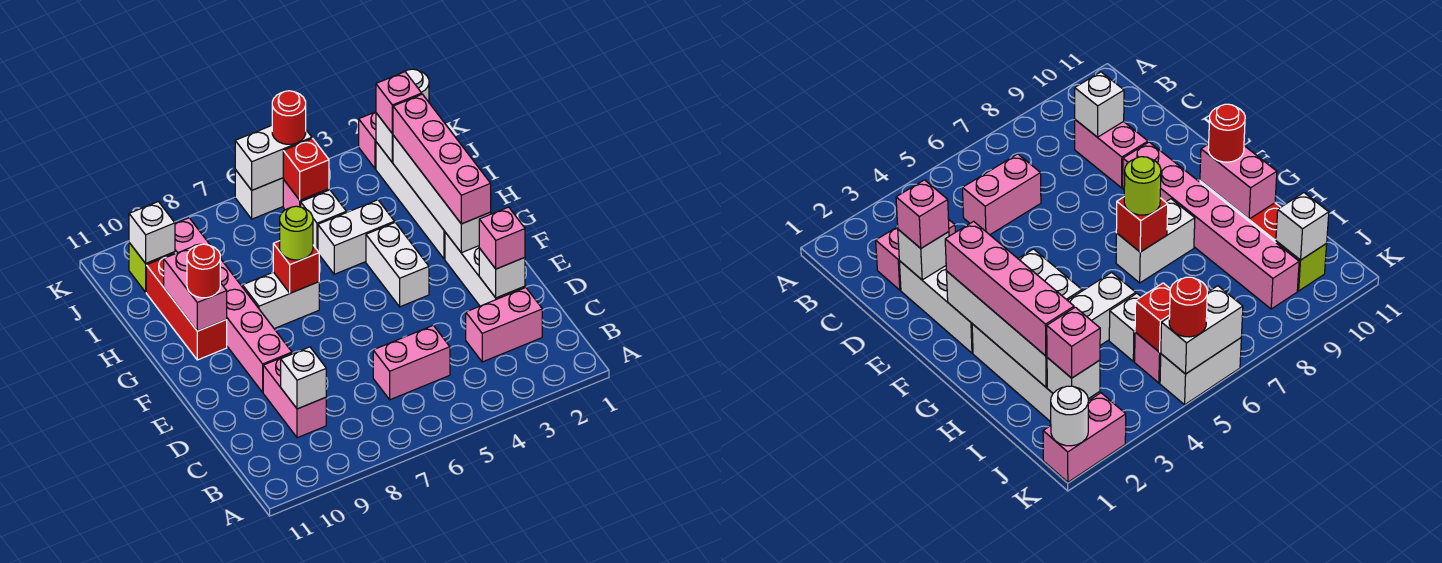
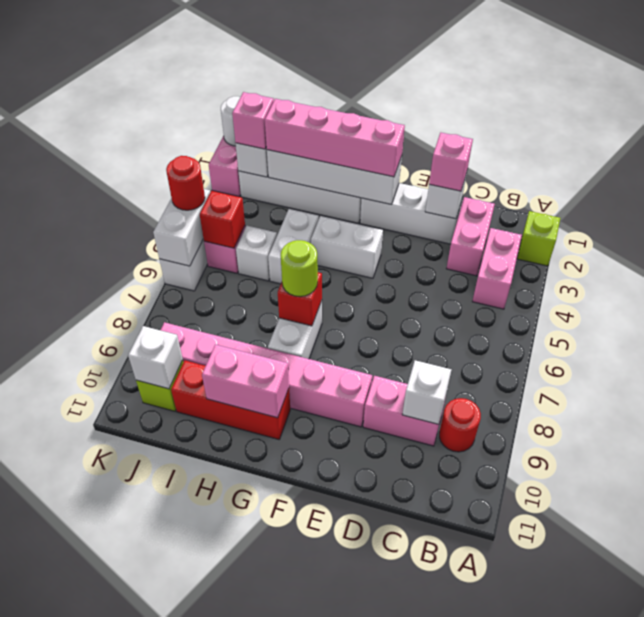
none -> lime brick A2 level 1
pink brick C5:C6 level 1 -> pink brick B3:B4 level 1
red round brick G10 level 3 -> red round brick B9 level 1

